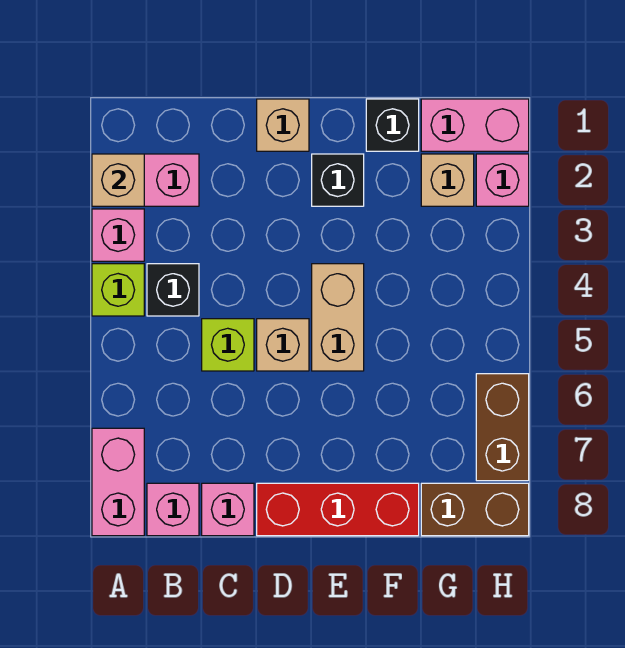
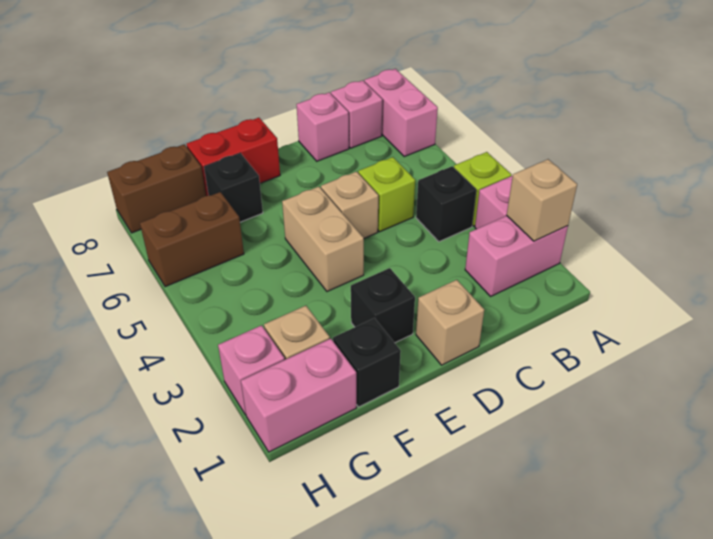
red brick D8:F8 level 1 -> red brick E8:F8 level 1
none -> black brick F7 level 1
brown brick H6:H7 level 1 -> brown brick G6:H6 level 1

